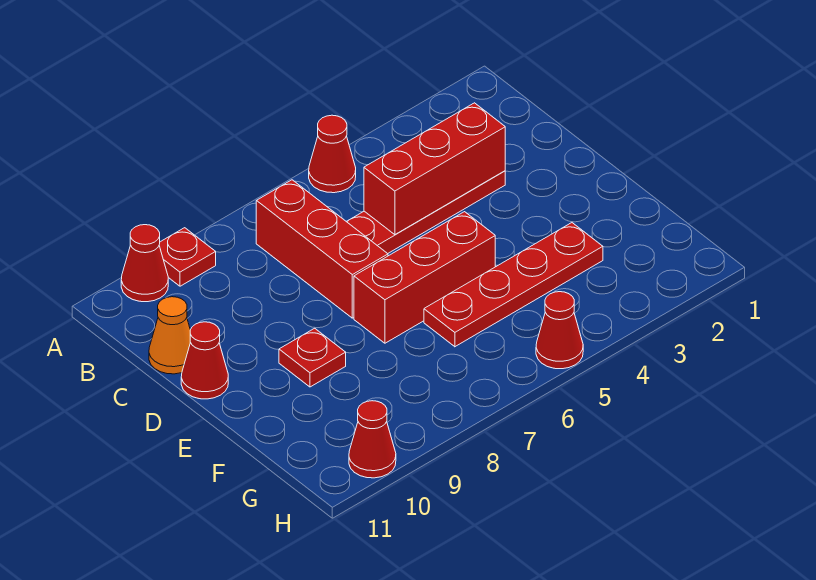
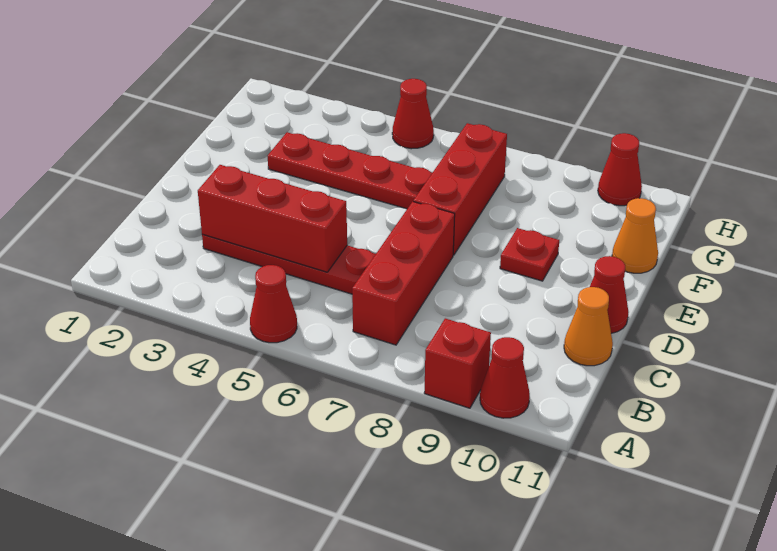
red plate A9 level 1 -> red brick A9 level 1
red brick E5:E7 level 1 -> red brick E7:G7 level 1
none -> orange cone F11 level 1

